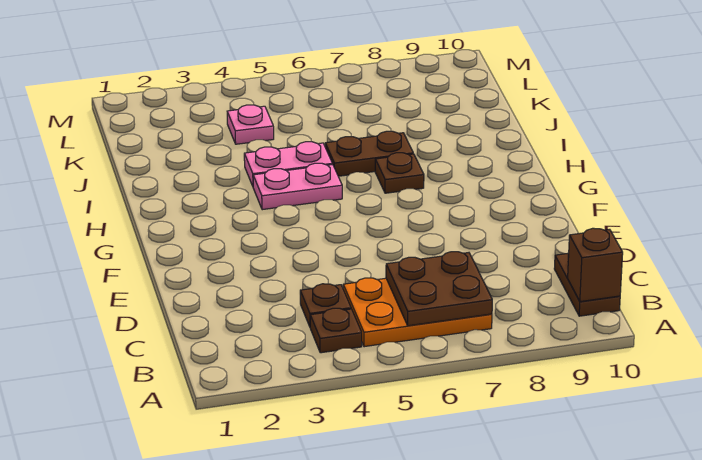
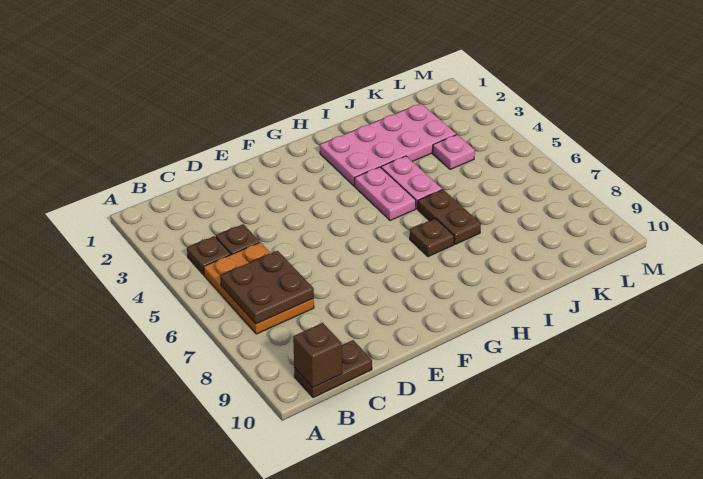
none -> pink plate H2:K3 level 1

